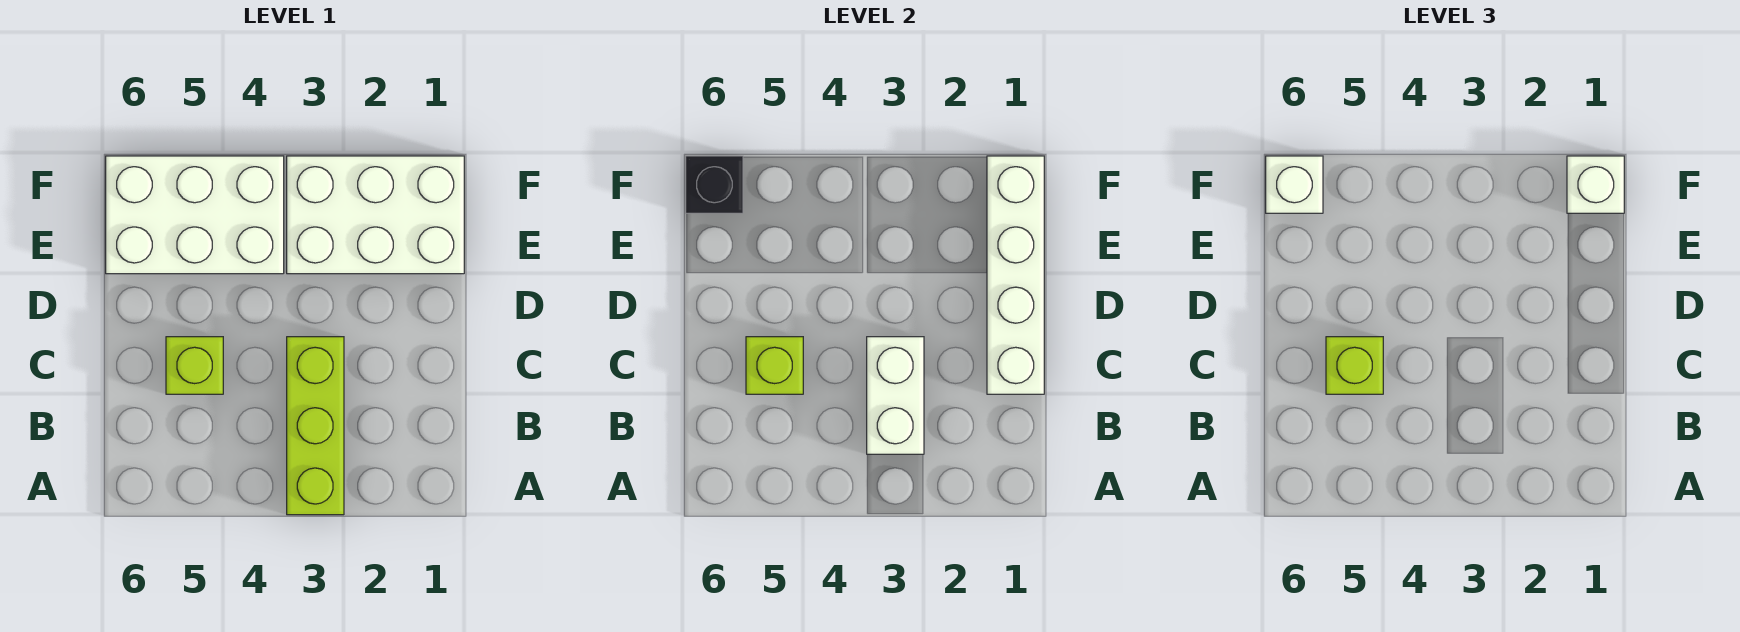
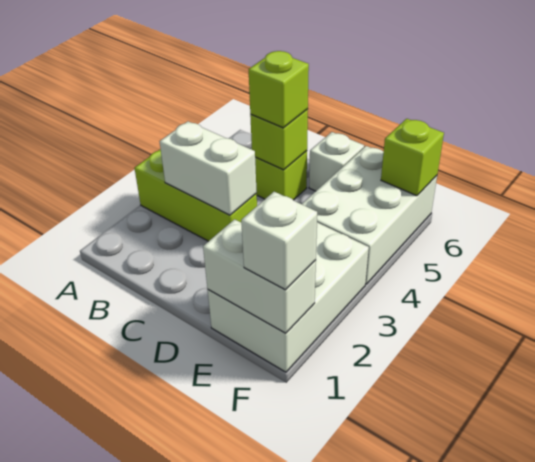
white brick C1:F1 level 2 -> white brick E1:F1 level 2
black brick F6 level 2 -> lime brick F6 level 2
white brick F6 level 3 -> white brick D6 level 1

